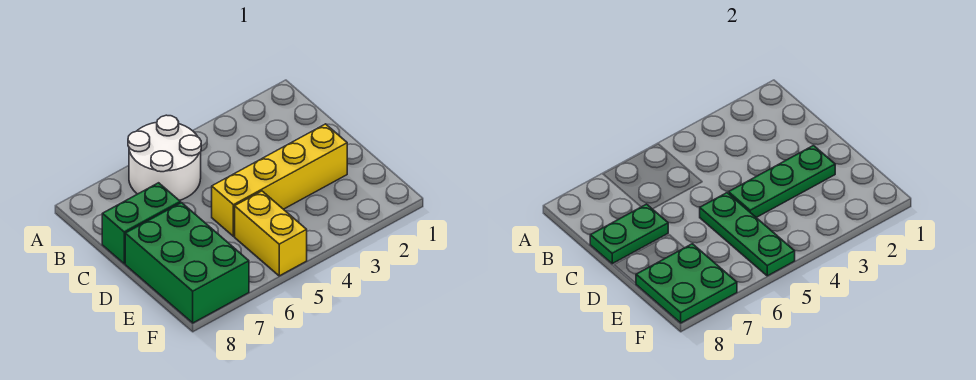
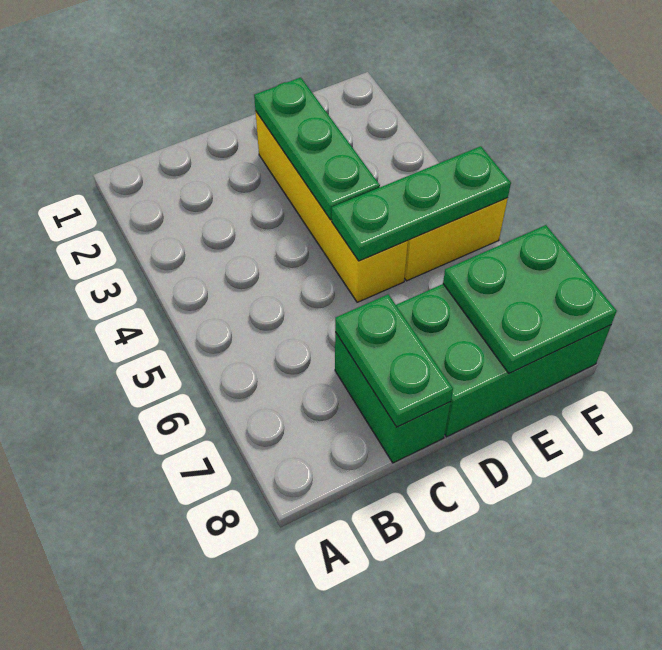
white round brick A5:B6 level 1 -> none

